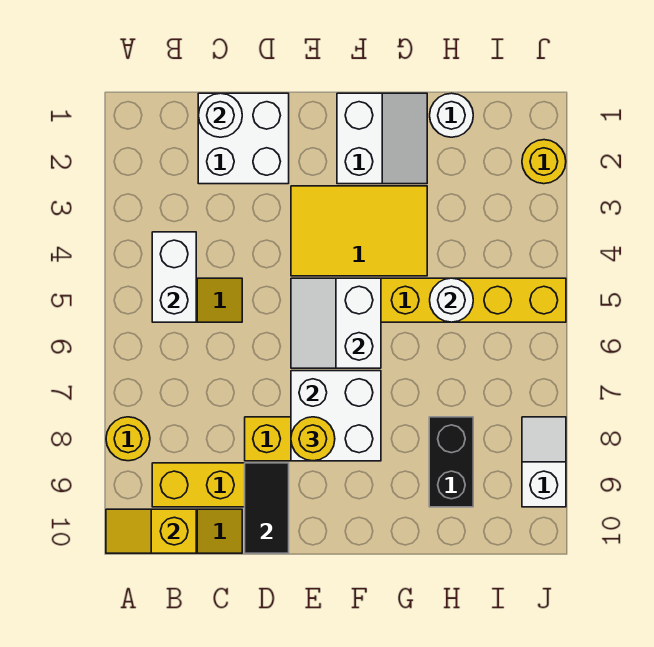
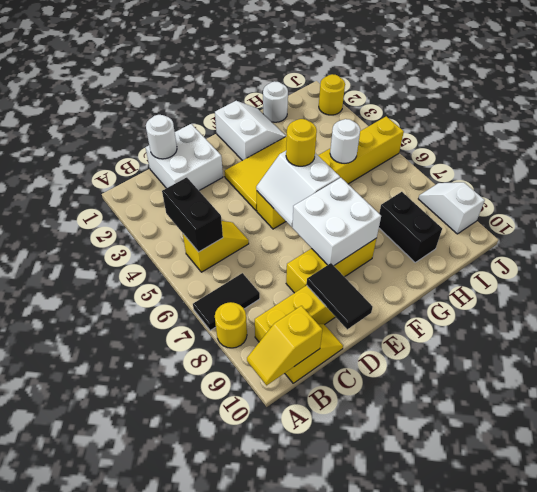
none -> black tile A7:B7 level 1
white brick B4:B5 level 2 -> black brick B4:B5 level 2
yellow round brick E8 level 3 -> yellow round brick F5 level 3

